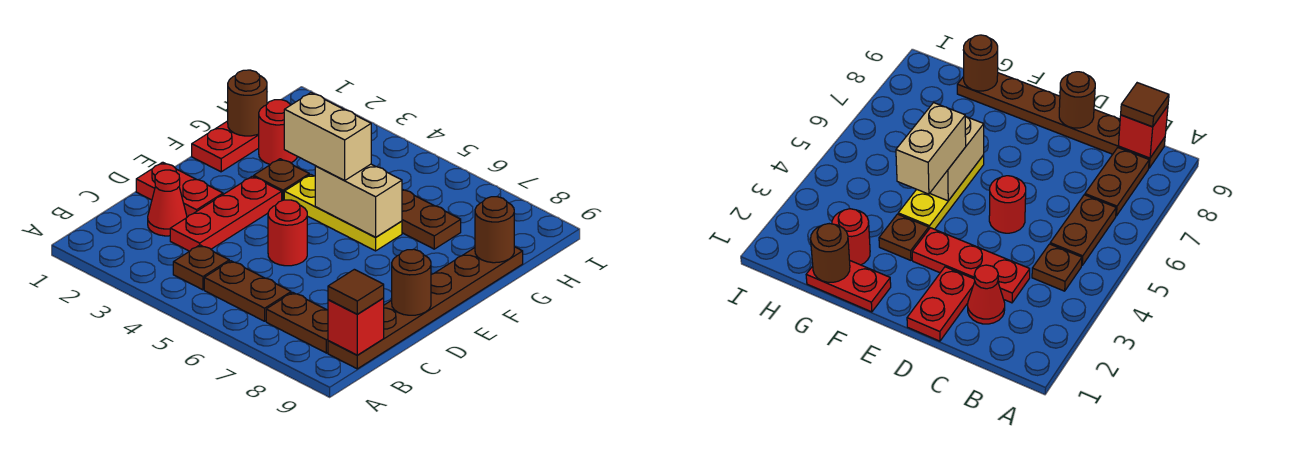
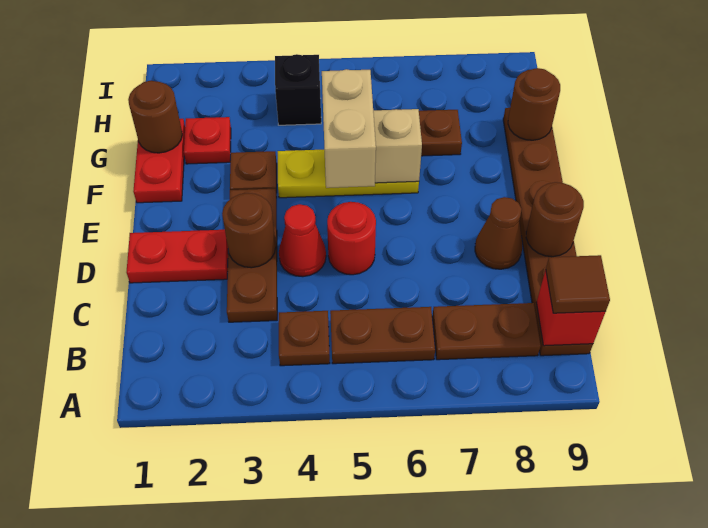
red cone C2 level 1 -> red cone D4 level 1
red plate C3:E3 level 1 -> brown plate C3:E3 level 1
none -> brown round brick D3 level 2
none -> brown cone D8 level 1
tan brick F4:F5 level 3 -> tan brick E5:F5 level 3
red round brick G2 level 1 -> red plate G2 level 1
none -> black brick H4 level 1

